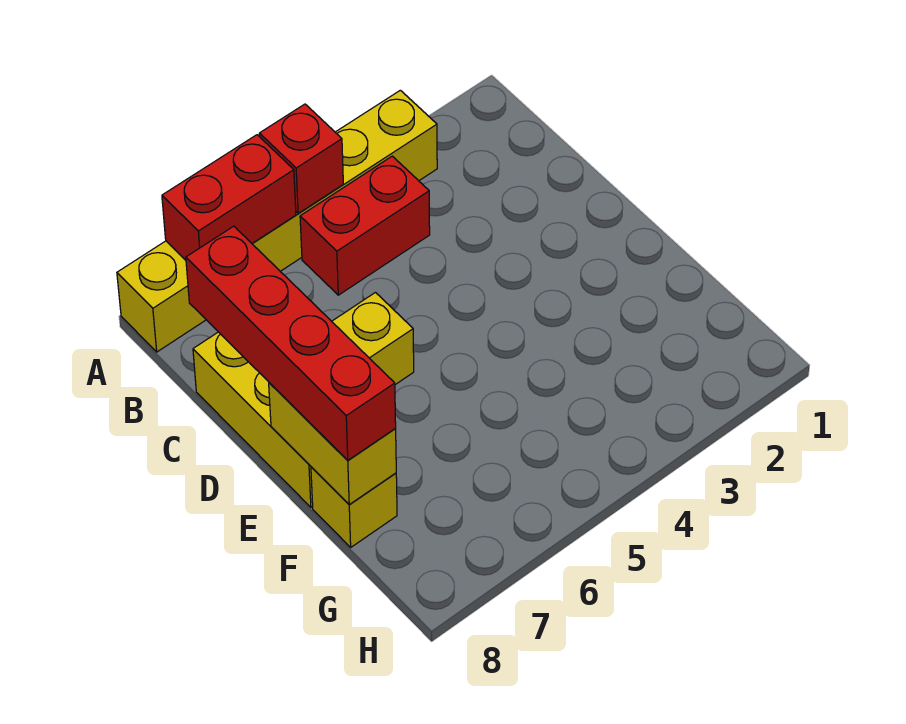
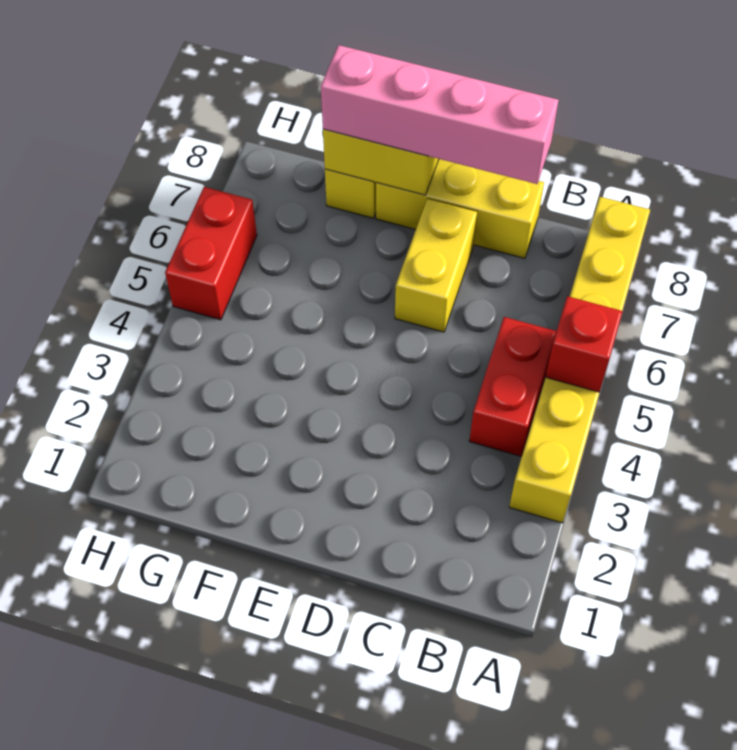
red brick A6:A7 level 2 -> red brick H5:H6 level 1
red brick C8:F8 level 3 -> pink brick C8:F8 level 3

